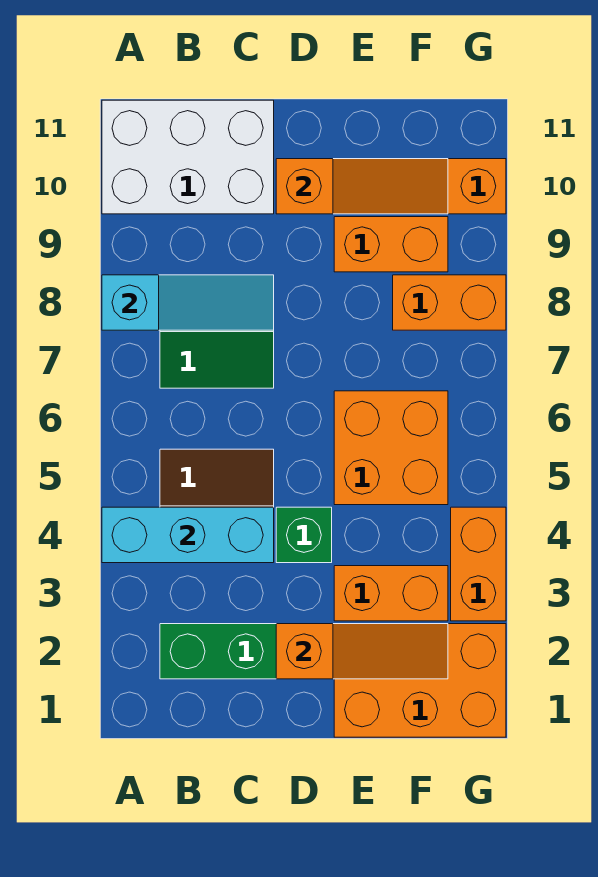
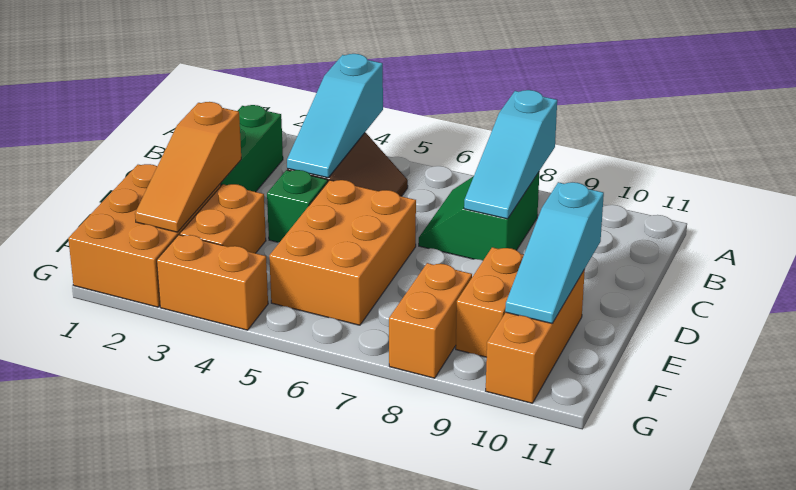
cyan brick A4:C4 level 2 -> cyan slope A4:C4 level 2 top A
white brick A10:C11 level 1 -> none
orange slope D10:F10 level 2 top D -> cyan slope D10:F10 level 2 top D
orange brick E5:F6 level 1 -> orange brick D5:F6 level 1

